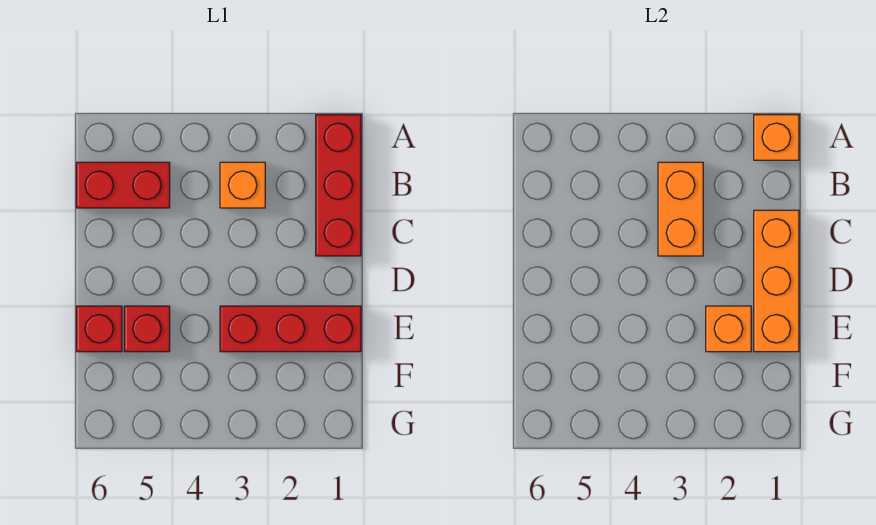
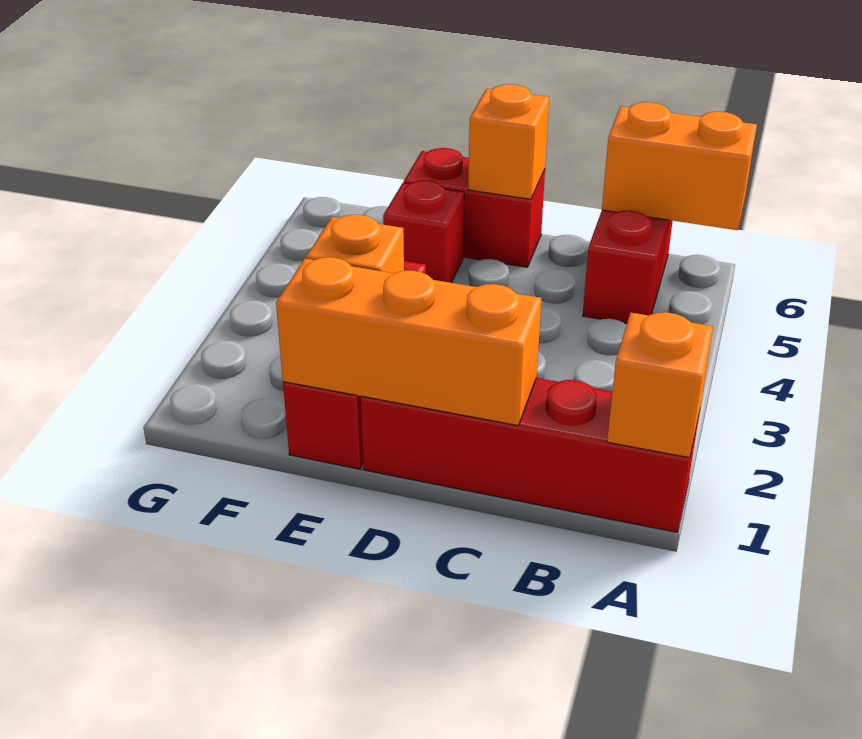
red brick A1:C1 level 1 -> red brick A1:D1 level 1
orange brick B3 level 1 -> orange brick D6 level 2
orange brick B3:C3 level 2 -> orange brick A6:B6 level 2
red brick E6 level 1 -> red brick D6:E6 level 1

